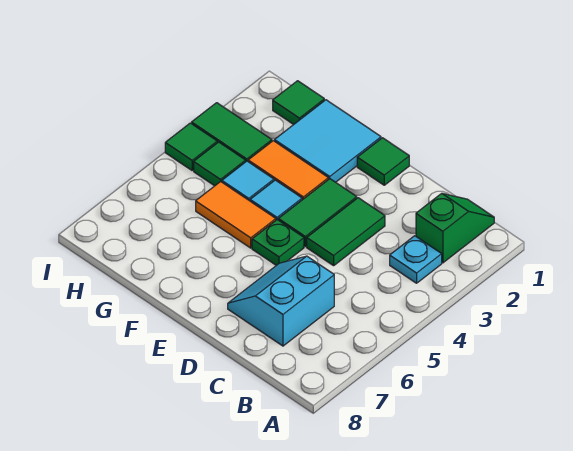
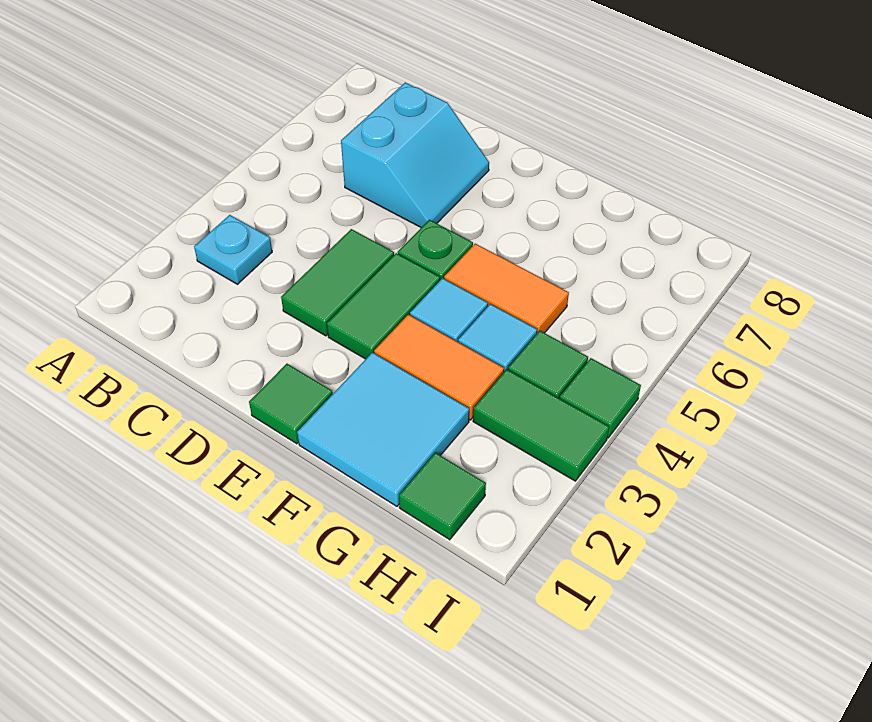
green slope B1:B2 level 1 top 2 -> none

